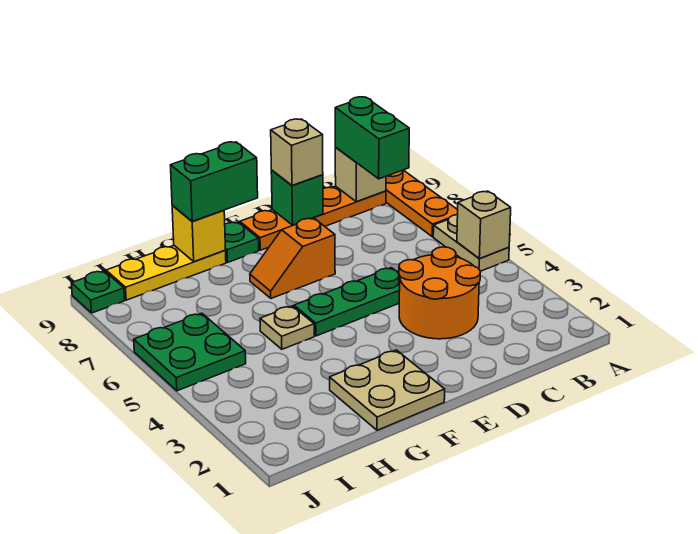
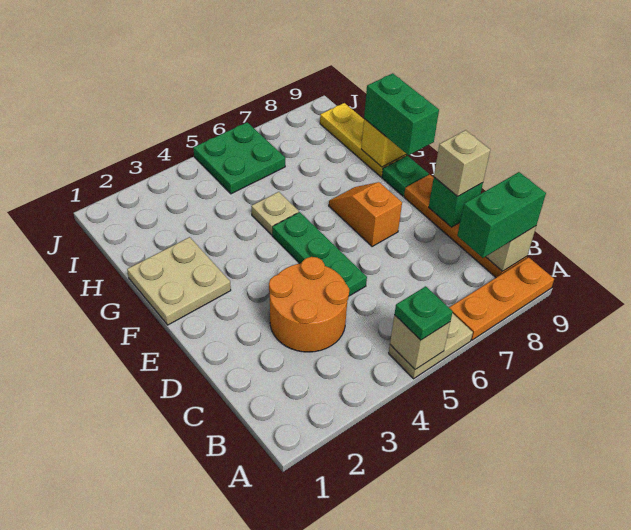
green plate J9 level 1 -> green plate A5 level 3

